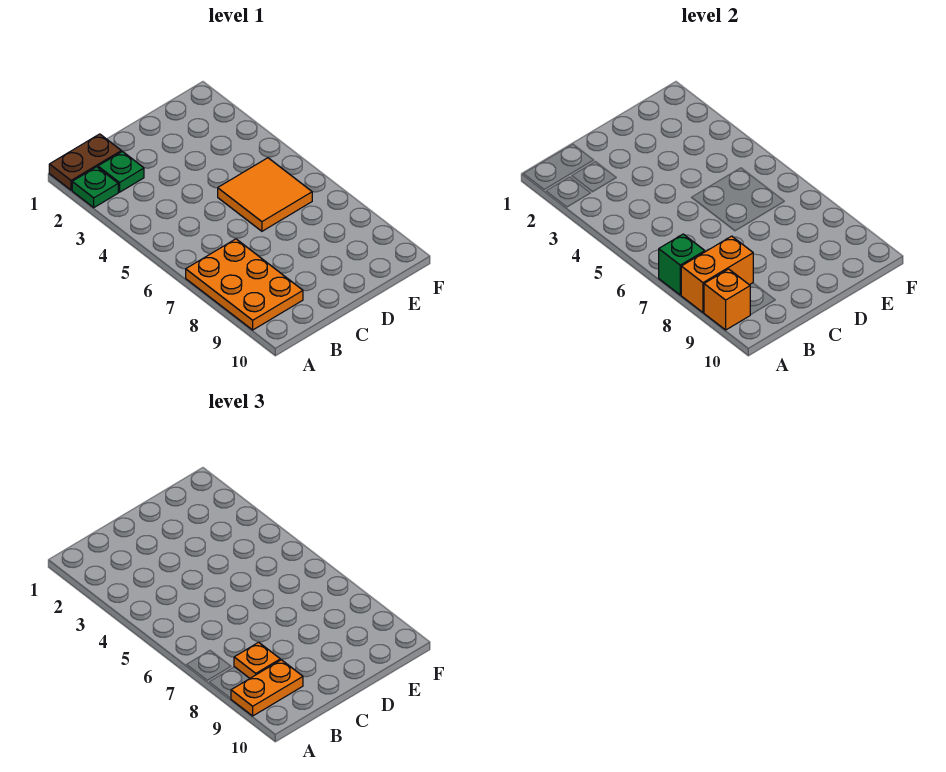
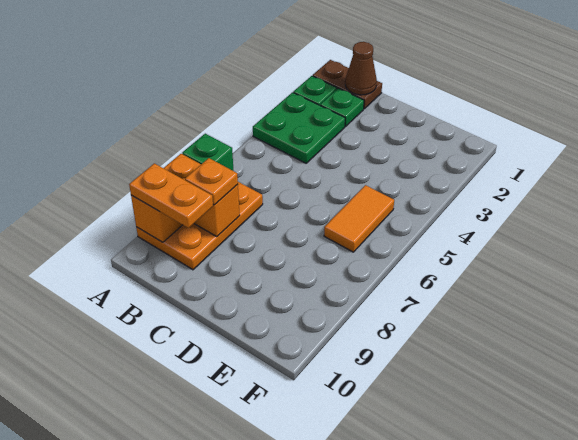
none -> green plate A3:B4 level 1
none -> brown cone B1 level 2
orange tile D5:E6 level 1 -> orange tile E5:E6 level 1

